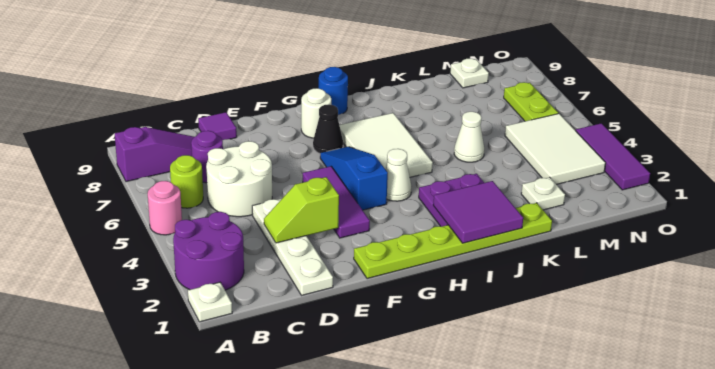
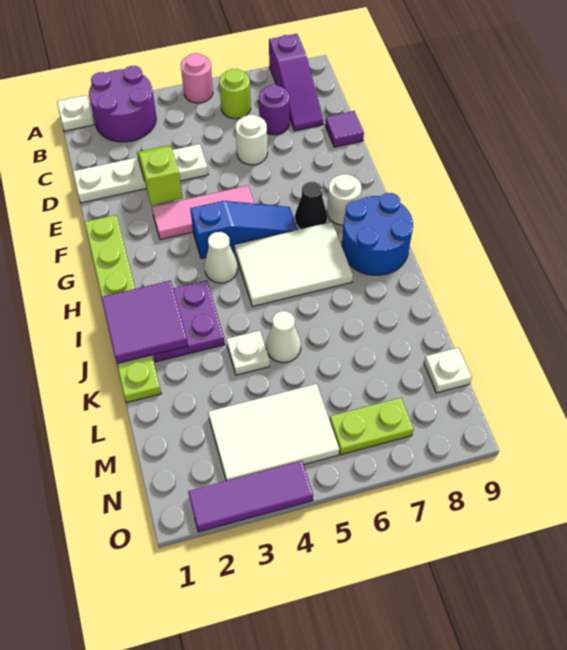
white round brick C5:D6 level 1 -> white round brick D6 level 1
purple tile F3:F5 level 1 -> pink tile F3:F5 level 1
blue round brick H9 level 1 -> blue round brick H8:I9 level 1
white plate L2 level 1 -> white plate K4 level 1

